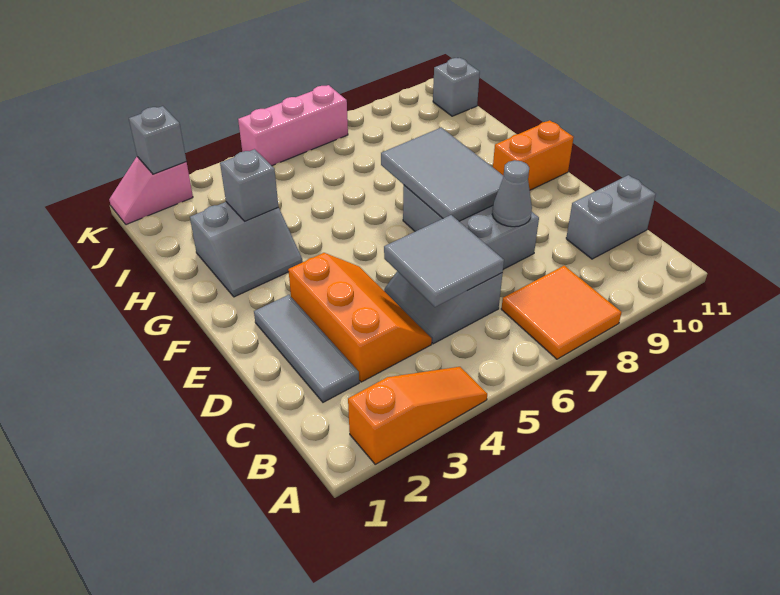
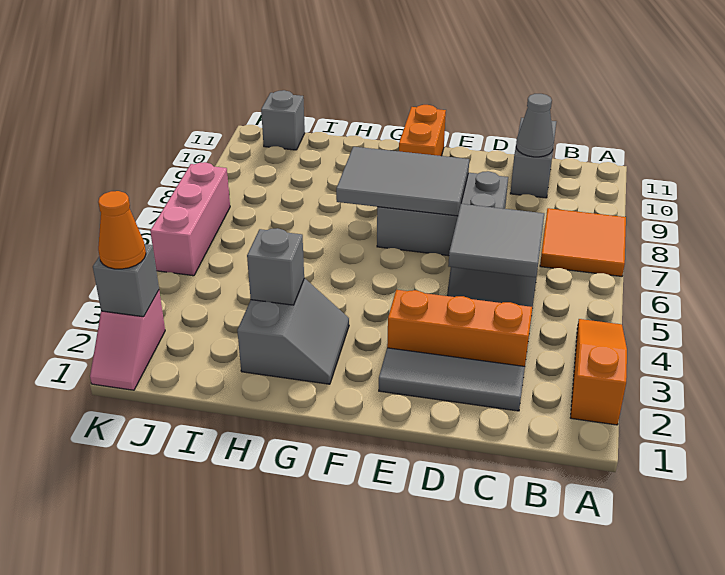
grey cone D8 level 2 -> grey cone C10 level 2
none -> orange cone K2 level 3

